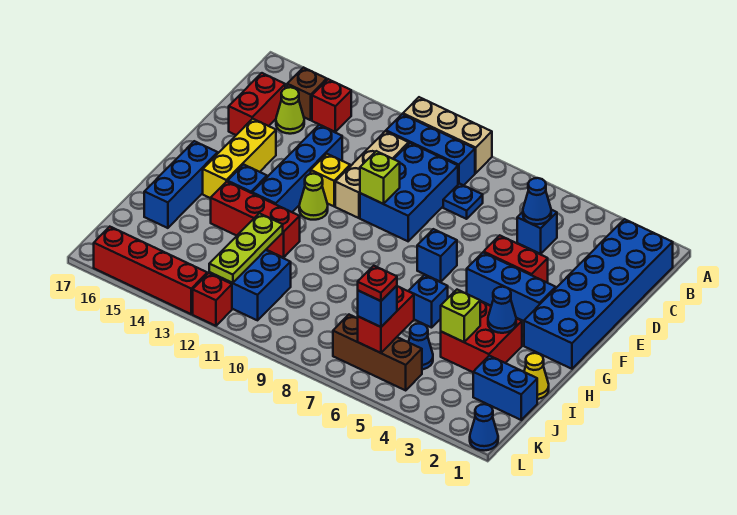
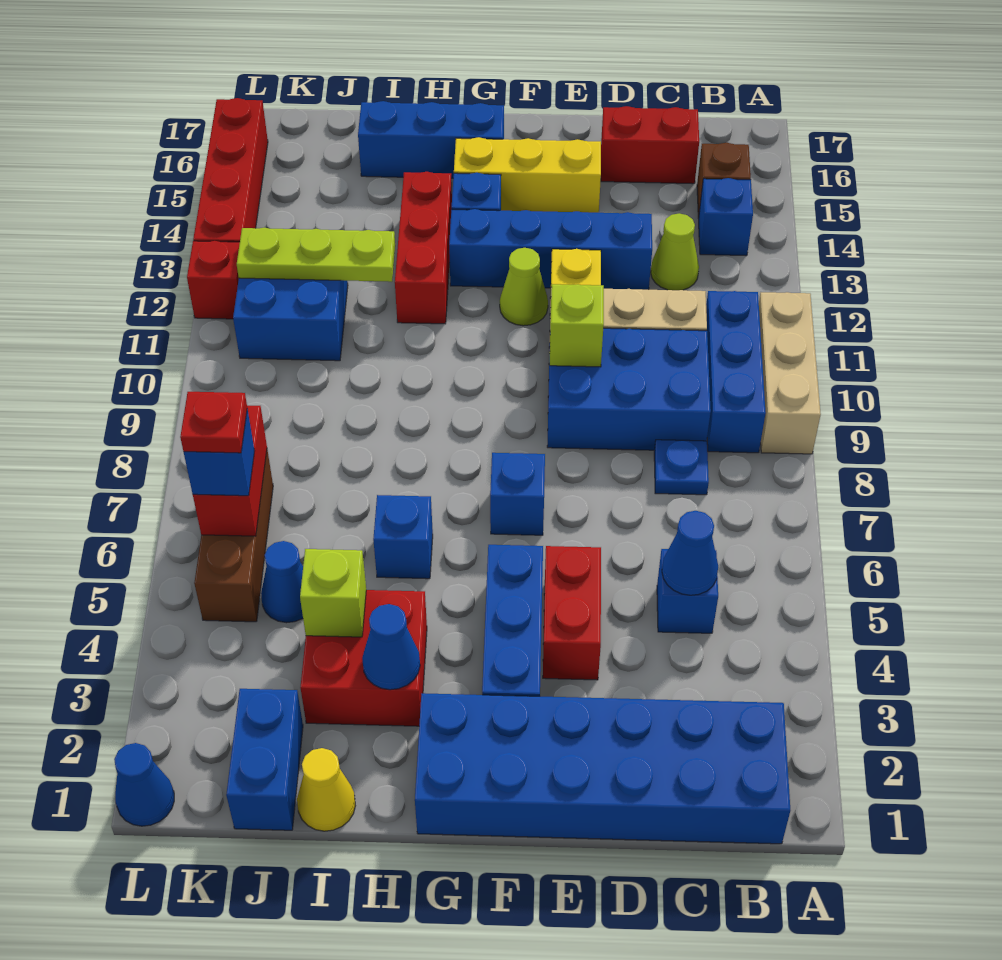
red brick B14 level 1 -> blue brick B14 level 1
lime cone C15 level 1 -> lime cone C13 level 1
red brick J6:K6 level 2 -> red brick K6:K7 level 2

